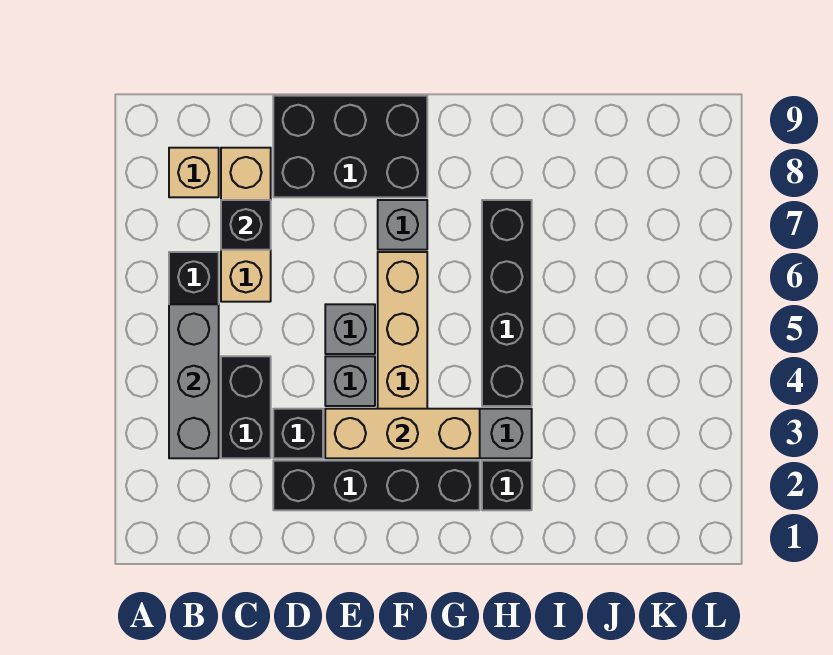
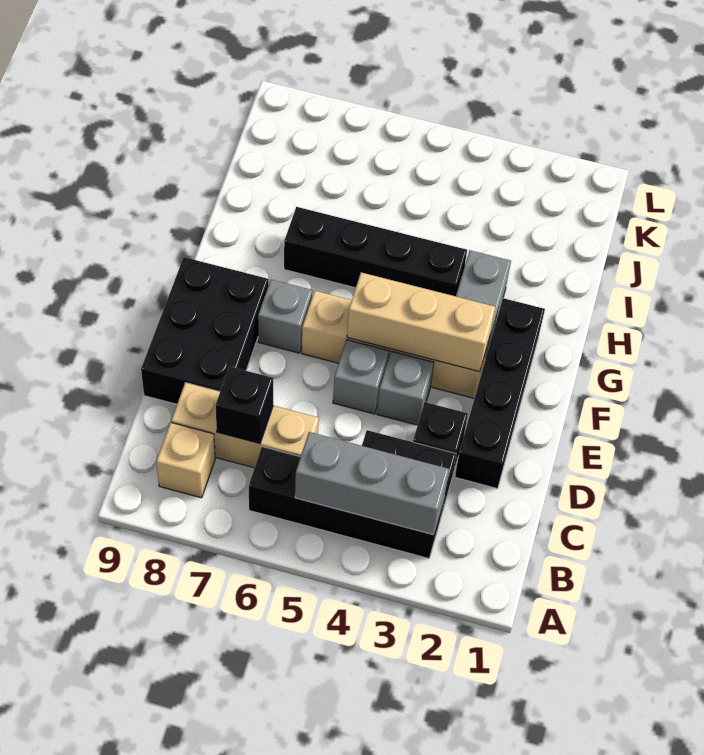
tan brick E3:G3 level 2 -> tan brick F3:F5 level 2
black brick H2 level 1 -> none

